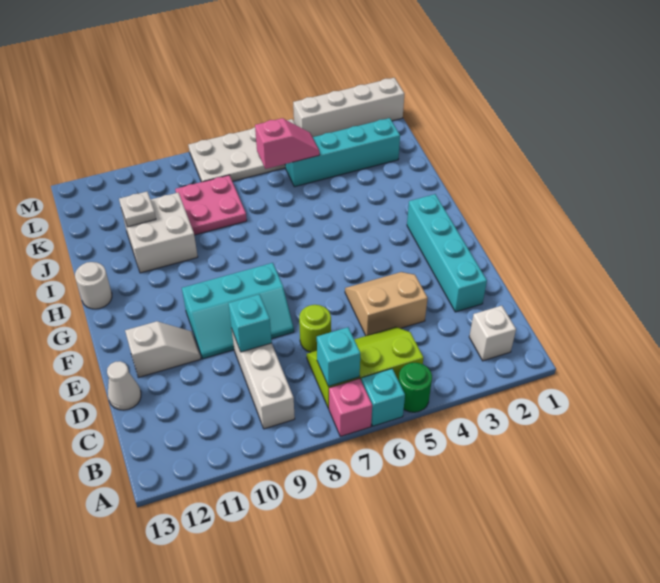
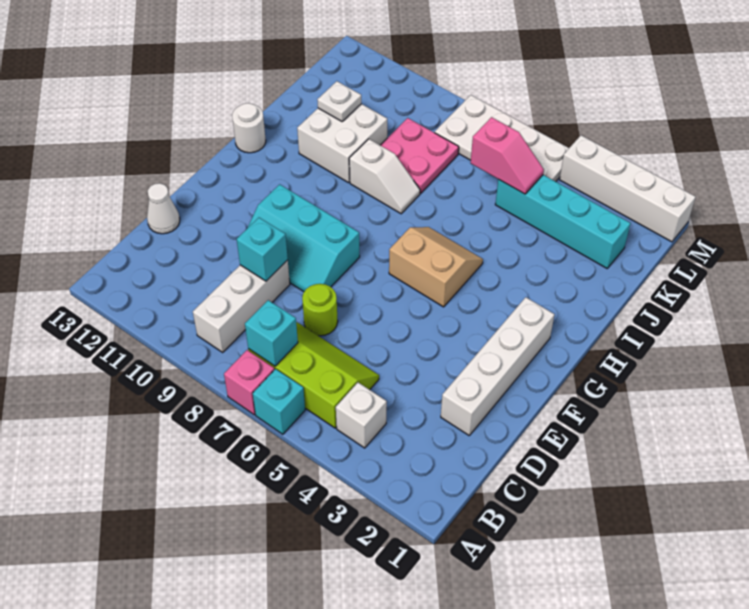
green round brick A5 level 1 -> none
white brick B2 level 1 -> white brick B4 level 1
cyan brick D2:G2 level 1 -> white brick D2:G2 level 1
tan slope D4:E5 level 1 top D -> tan slope G5:H6 level 1 top G
white slope E11:E12 level 1 top 12 -> white slope I8:I9 level 1 top 9

